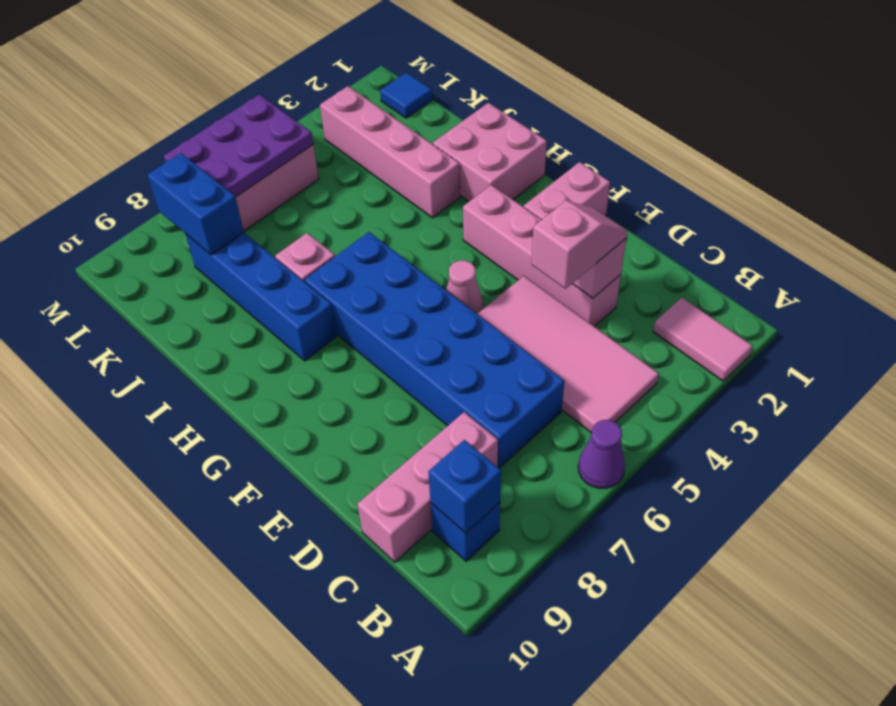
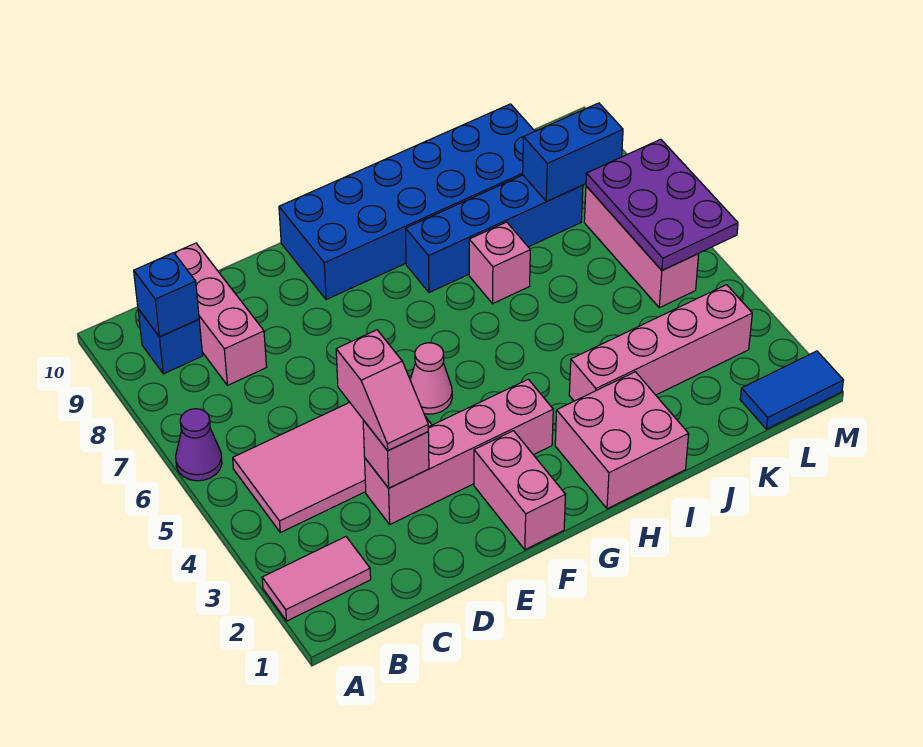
blue brick C6:H7 level 1 -> blue brick F9:K10 level 1
blue tile L1 level 1 -> blue tile L1:M1 level 1

